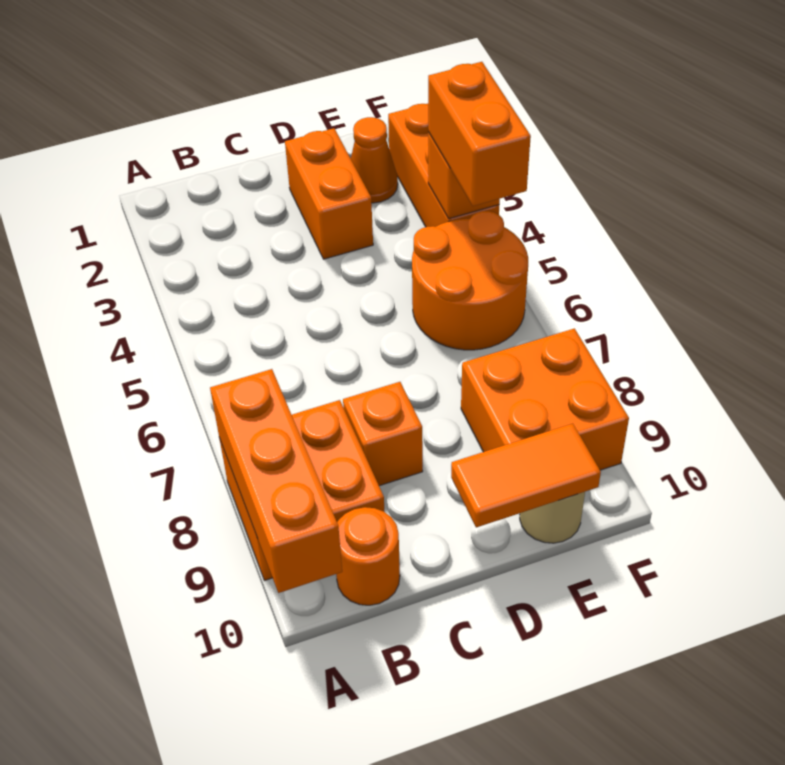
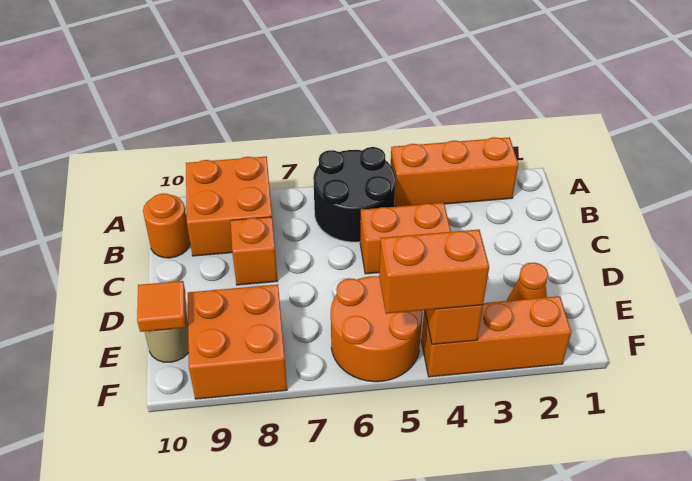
none -> black round brick A5:B6 level 1
orange brick A8:A10 level 2 -> orange brick A2:A4 level 1
orange brick D2:D3 level 1 -> orange brick C4:C5 level 1
orange tile D10:E10 level 2 -> orange tile E10 level 2

